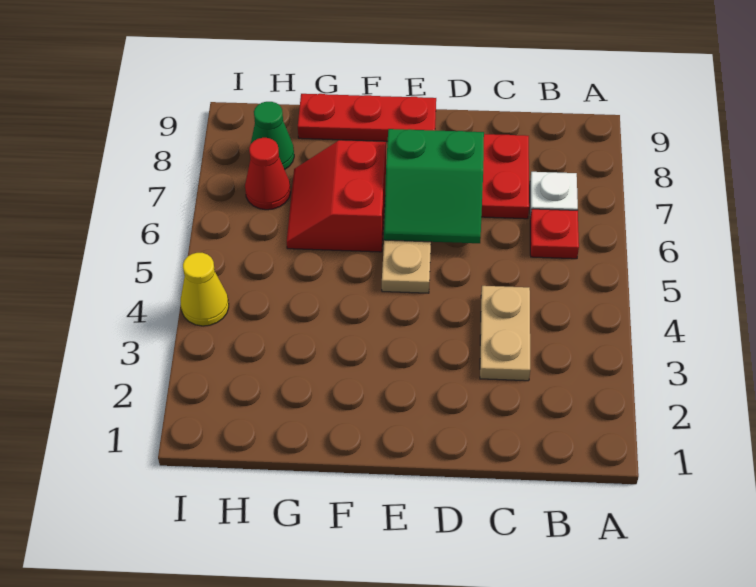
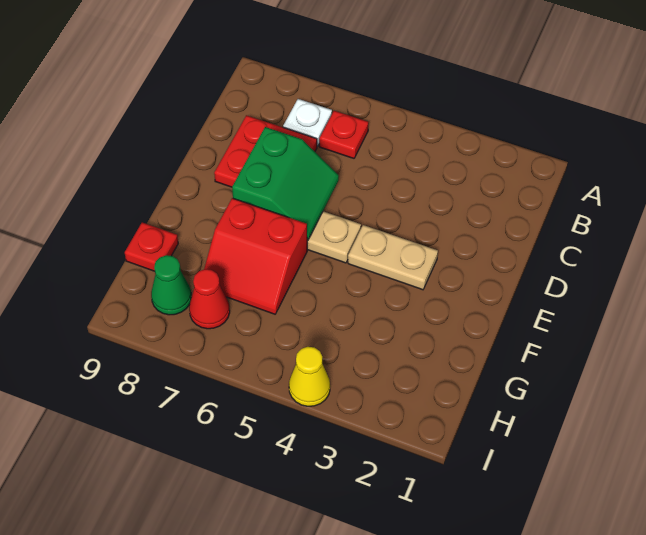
tan plate C3:C4 level 1 -> tan plate E3:E4 level 1
red plate E9:G9 level 1 -> red plate G9 level 1

